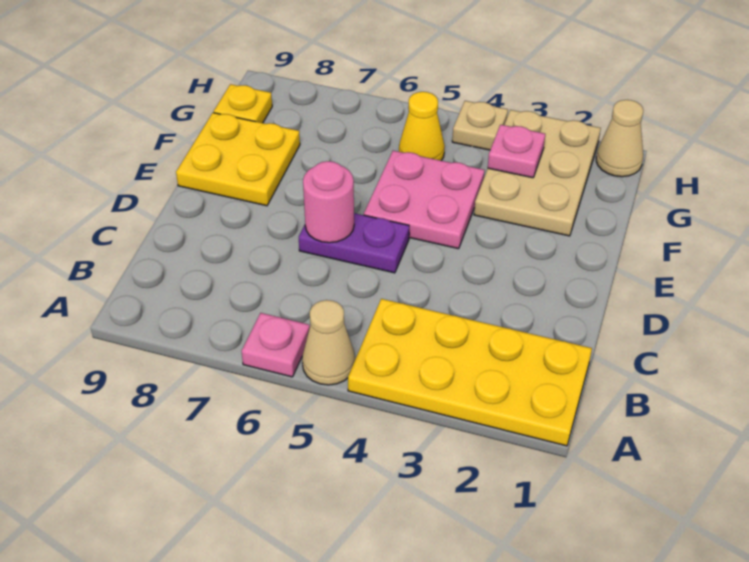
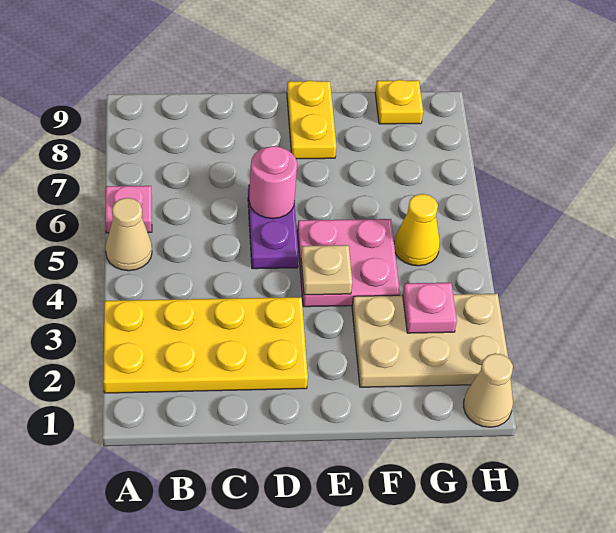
yellow plate A1:B4 level 1 -> yellow plate A2:D3 level 1
yellow plate E8:F9 level 1 -> yellow plate E8:E9 level 1
tan plate H4 level 1 -> tan plate E4 level 2

